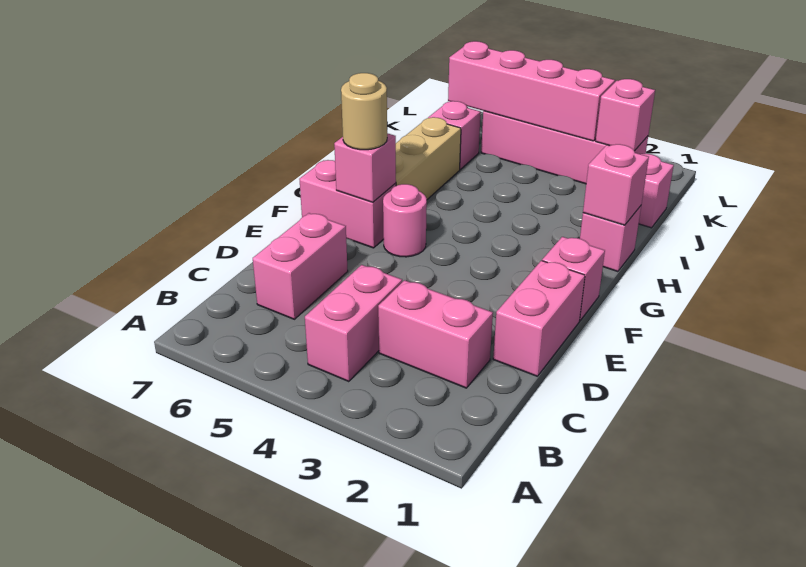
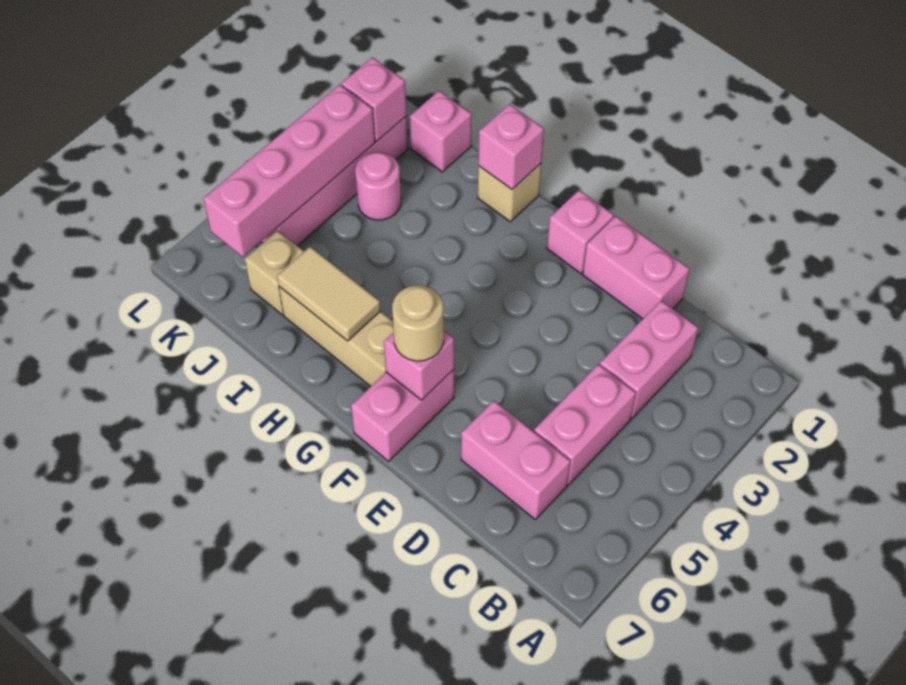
pink brick B4:C4 level 1 -> pink brick C4:C5 level 1
pink round brick F5 level 1 -> pink round brick J3 level 1
pink brick H1 level 1 -> tan brick H1 level 1
none -> tan tile H6:I6 level 2
pink brick J6 level 1 -> tan brick J6 level 1

